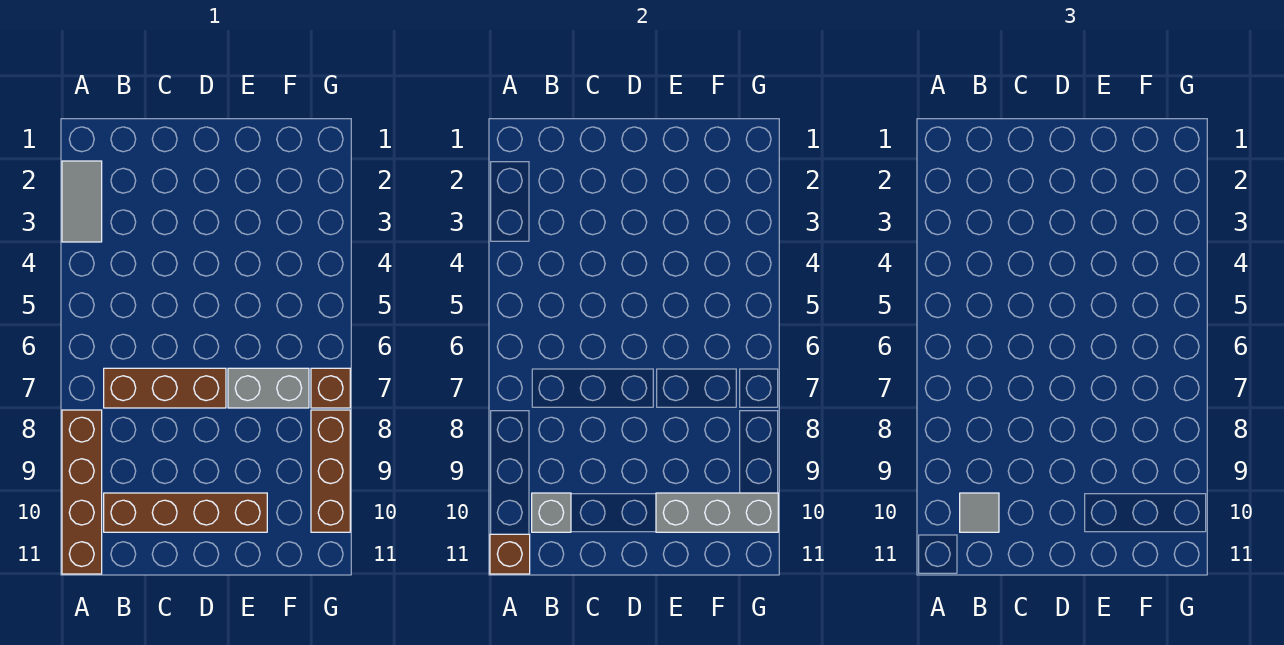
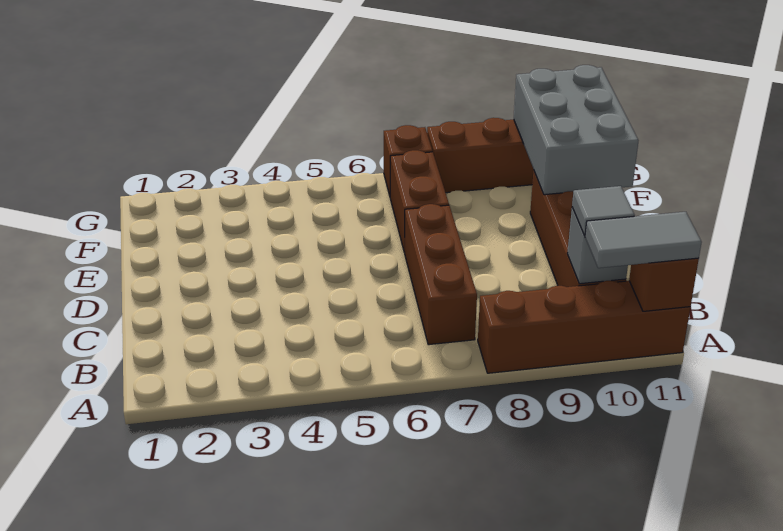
grey tile A2:A3 level 1 -> grey tile A10:A11 level 3
grey brick E7:F7 level 1 -> brown brick E7:F7 level 1
grey brick E10:G10 level 2 -> grey brick E10:G11 level 2

